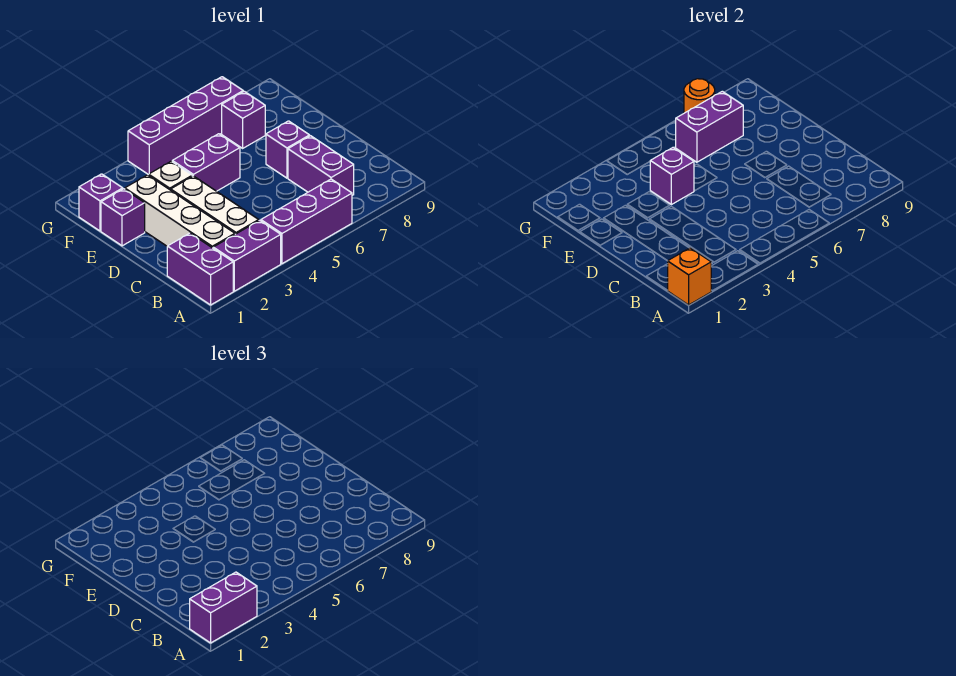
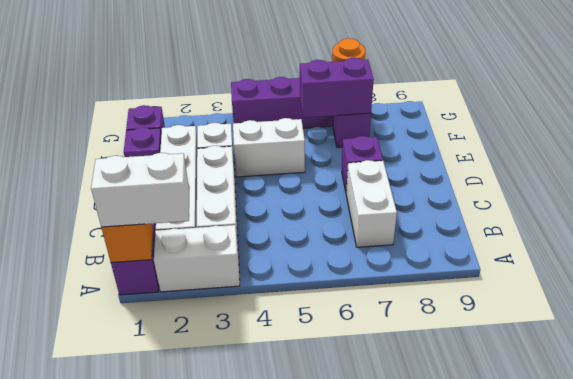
purple brick A1:A2 level 3 -> white brick A1:A2 level 3
purple brick A2:A3 level 1 -> white brick A2:A3 level 1
purple brick A4:A6 level 1 -> none
purple brick B7:C7 level 1 -> white brick B7:C7 level 1
purple brick E4:E5 level 1 -> white brick E4:E5 level 1
purple brick E4 level 2 -> none

